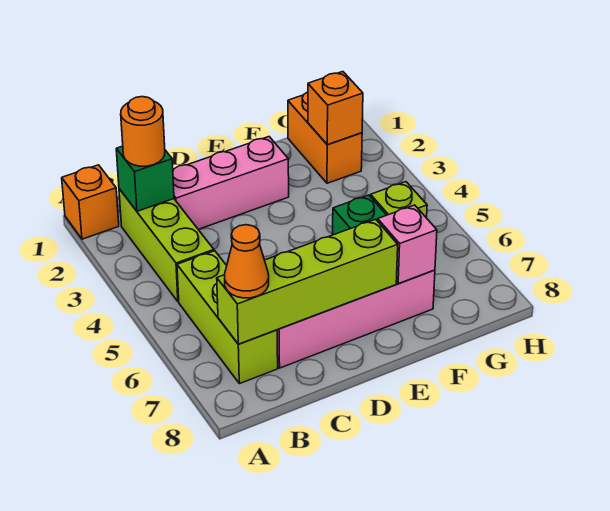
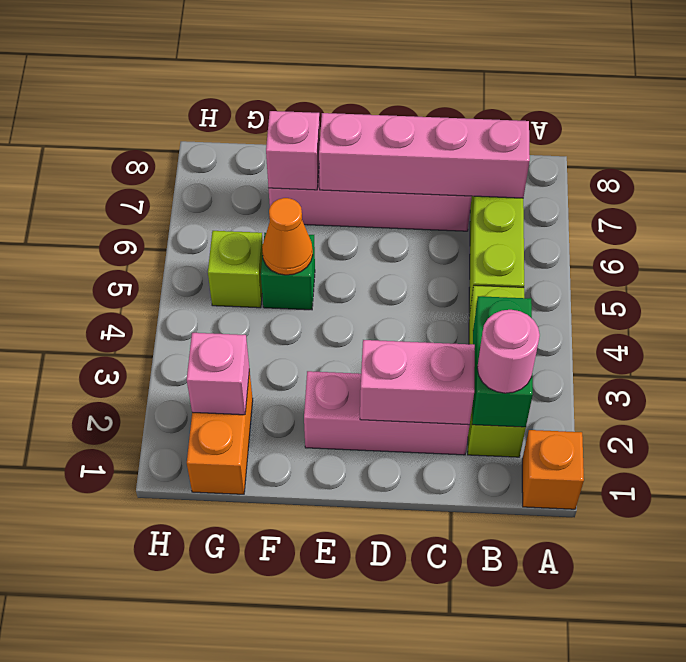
green brick B2 level 2 -> green brick B2:B3 level 2
orange round brick B2 level 3 -> pink round brick B2 level 3
lime brick B7:E7 level 2 -> pink brick B7:E7 level 2
orange cone B7 level 3 -> orange cone F5 level 2
none -> pink brick C2:D2 level 2
orange brick G2 level 2 -> pink brick G2 level 2

